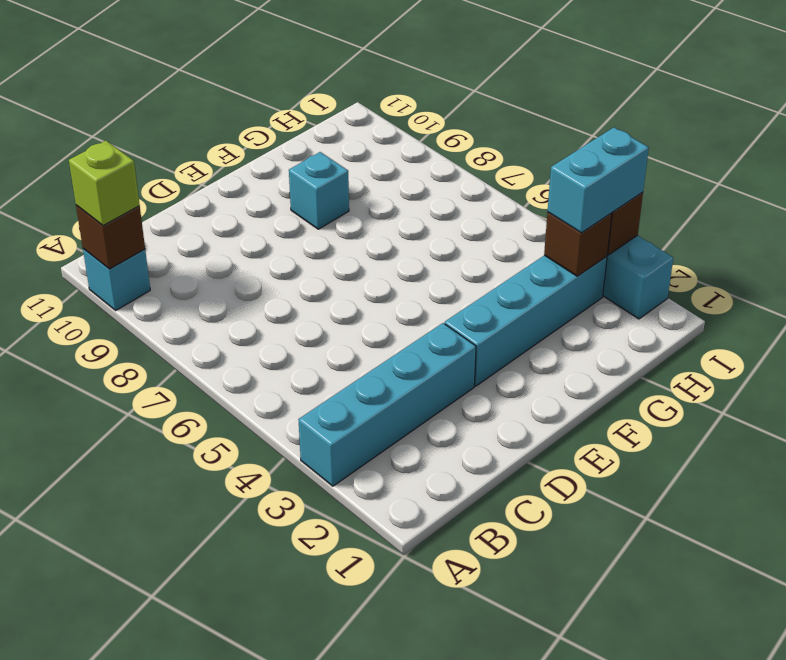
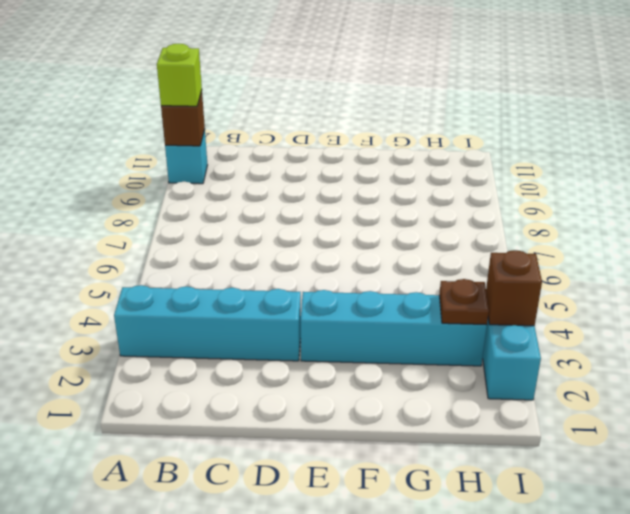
cyan brick F9 level 1 -> none
brown brick H3 level 2 -> brown plate H3 level 2
cyan brick H3:I3 level 3 -> none

